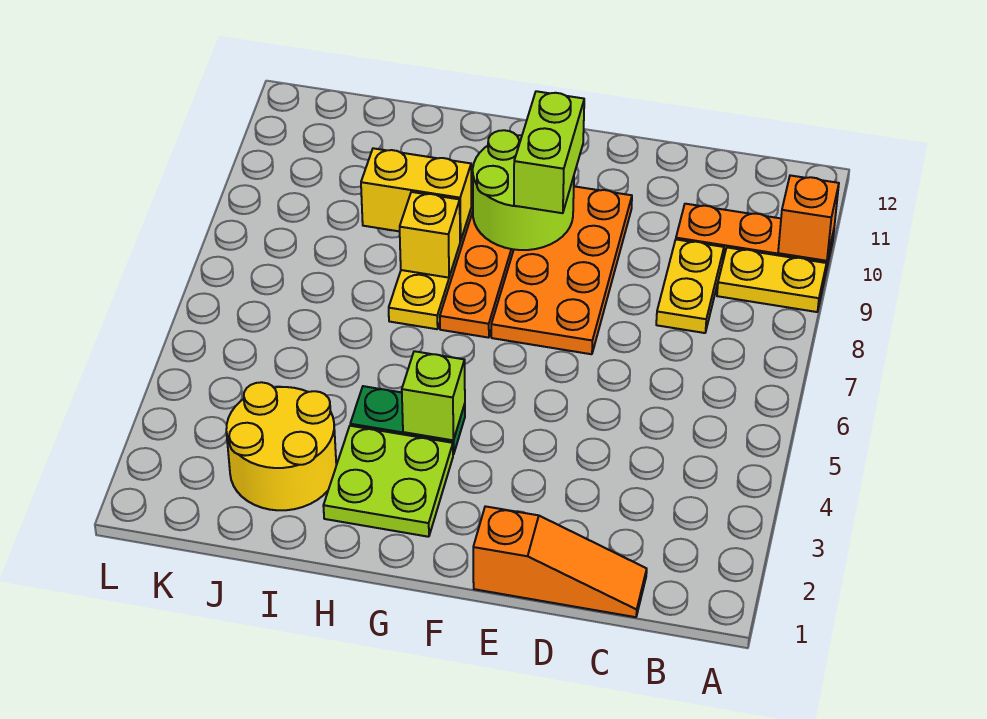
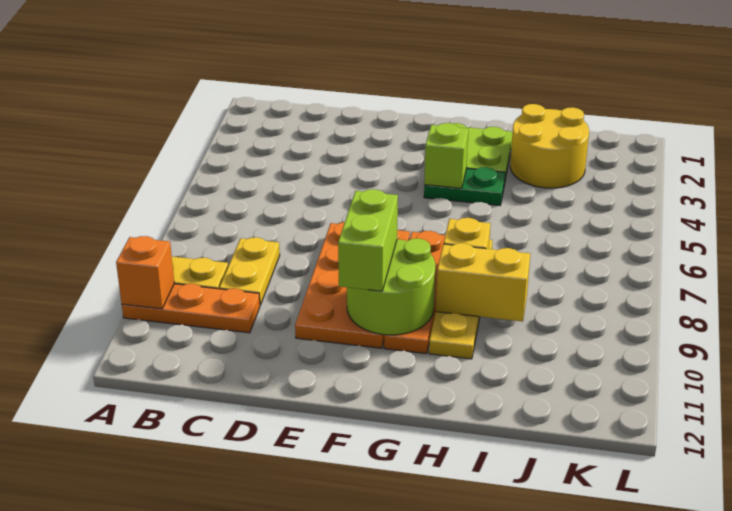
orange slope C1:E1 level 1 top E -> none

